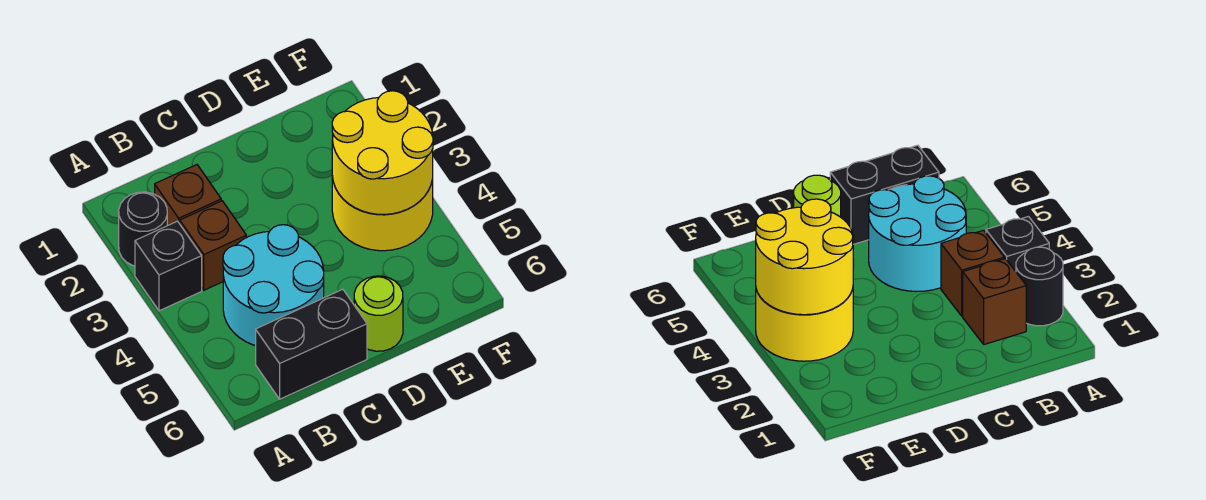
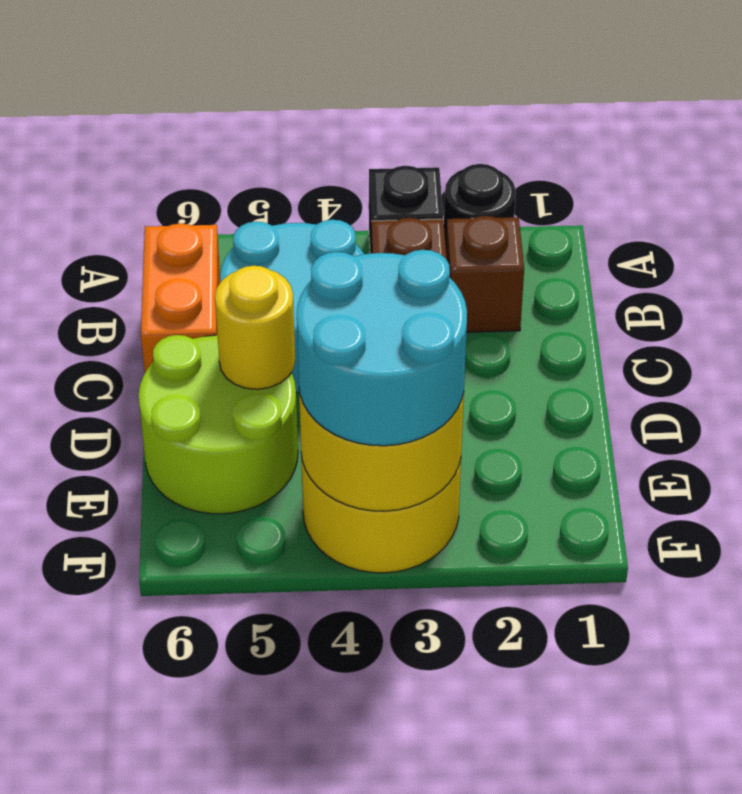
black brick B6:C6 level 1 -> orange brick B6:C6 level 1
none -> yellow round brick D5 level 2
lime round brick D6 level 1 -> lime round brick D5:E6 level 1
none -> cyan round brick E3:F4 level 3

